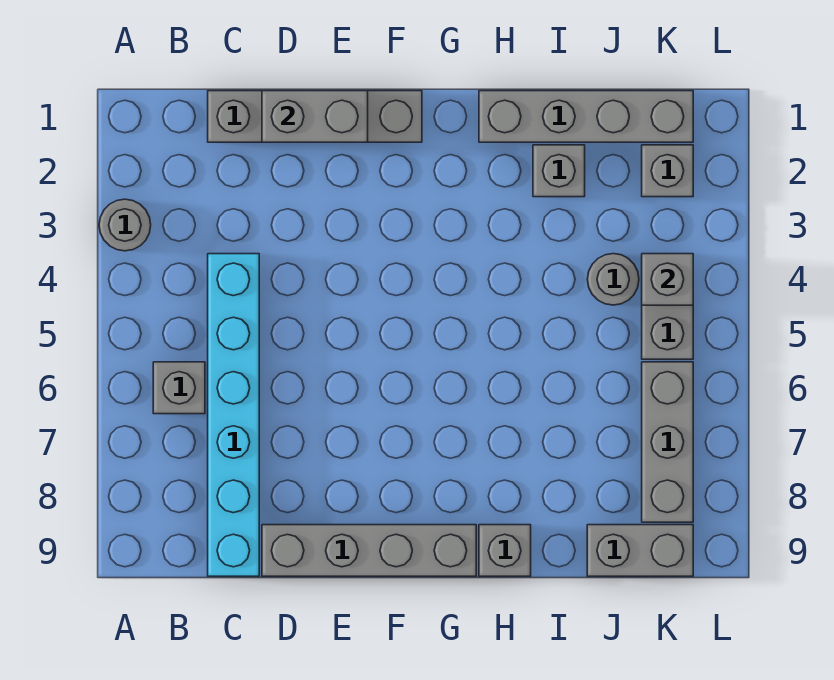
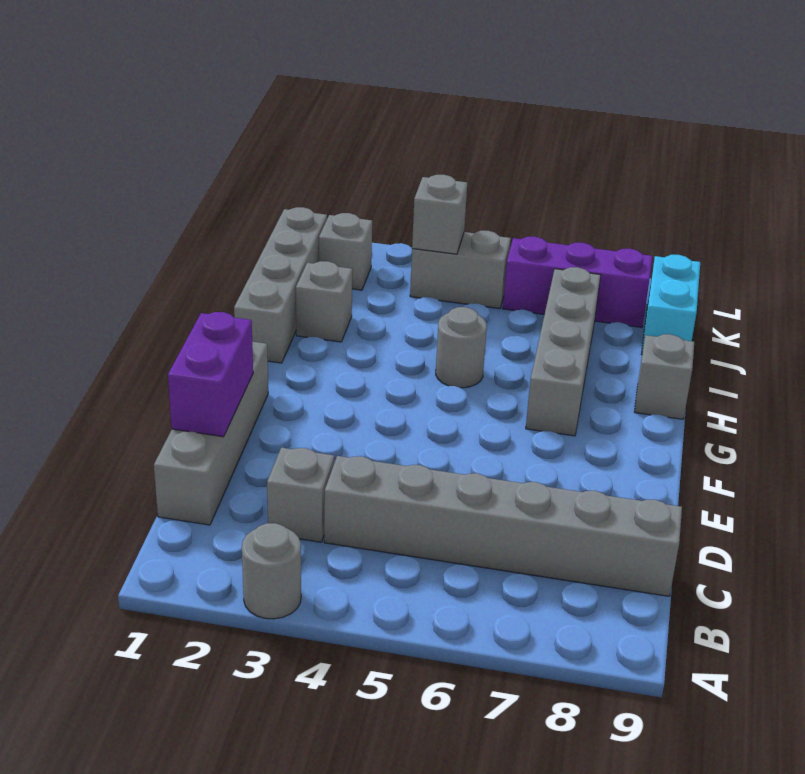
grey brick B6 level 1 -> grey brick C3 level 1
cyan brick C4:C9 level 1 -> grey brick C4:C9 level 1
grey brick D1:E1 level 2 -> purple brick D1:E1 level 2
grey brick D9:G9 level 1 -> grey brick G7:J7 level 1
grey round brick J4 level 1 -> grey round brick H5 level 1
grey brick J9:K9 level 1 -> cyan brick J9:K9 level 1
grey brick K6:K8 level 1 -> purple brick K6:K8 level 1

